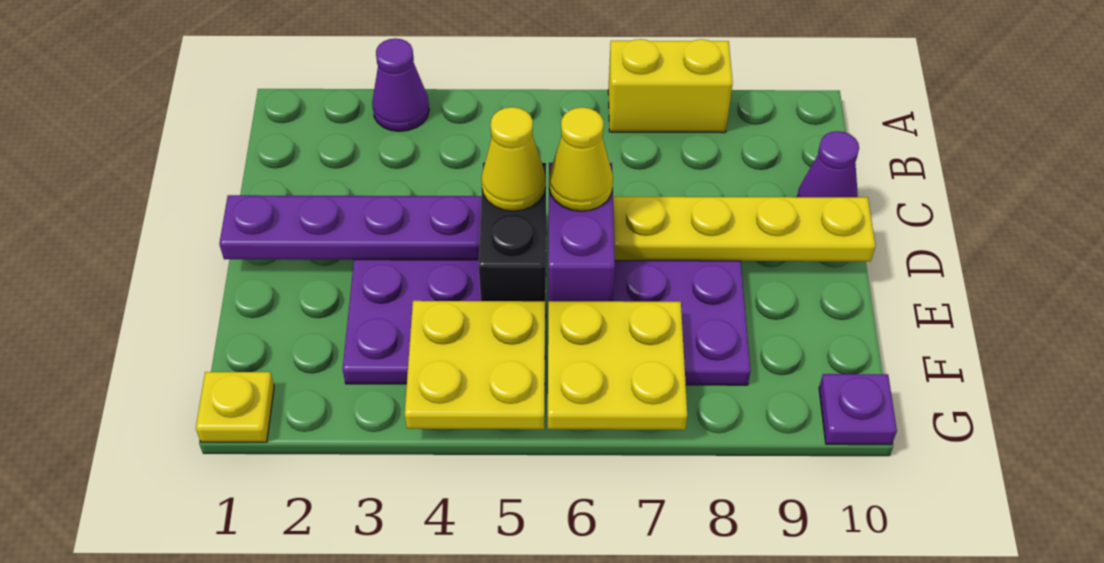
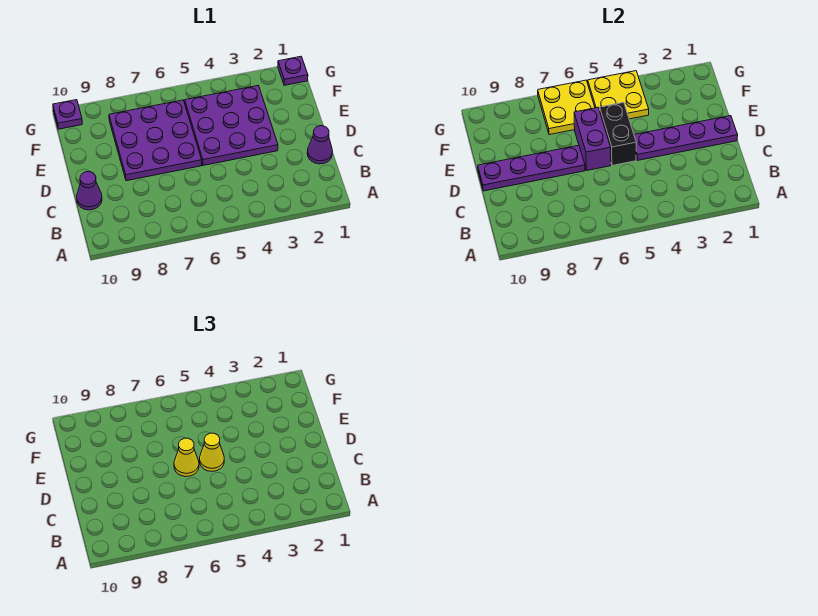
purple cone A3 level 1 -> purple cone C1 level 1
yellow brick A7:A8 level 1 -> none
yellow plate D7:D10 level 2 -> purple plate D7:D10 level 2
yellow plate G1 level 1 -> purple plate G1 level 1

